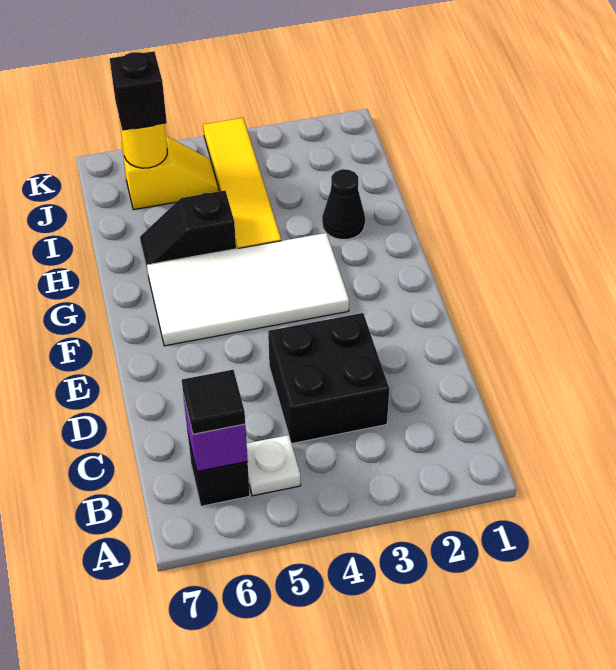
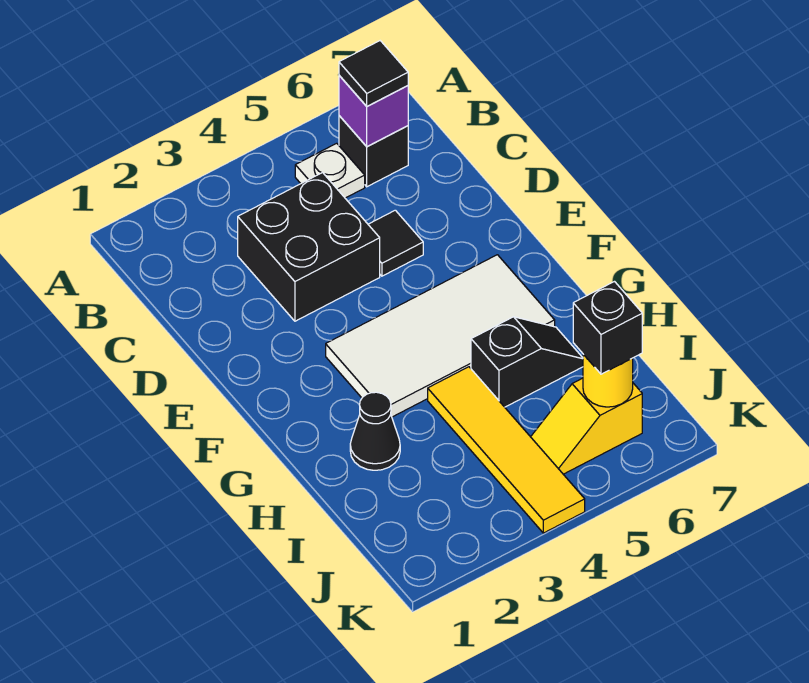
none -> black tile D5 level 1

